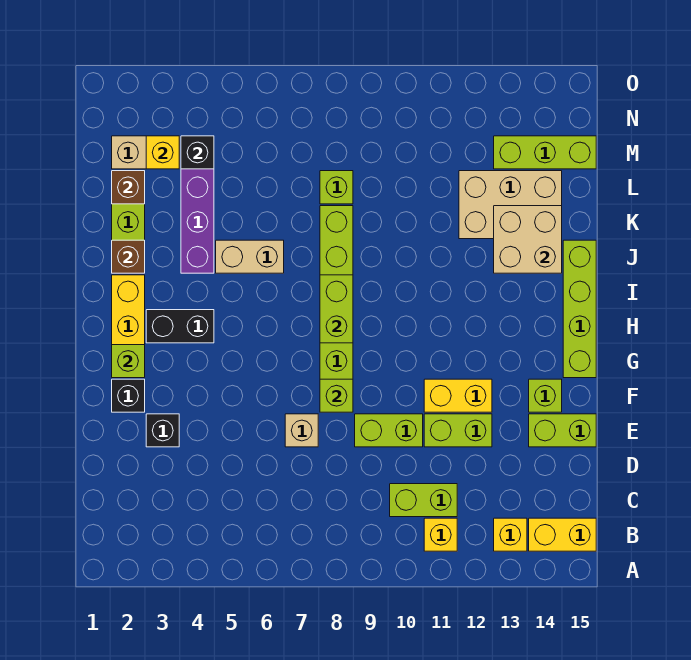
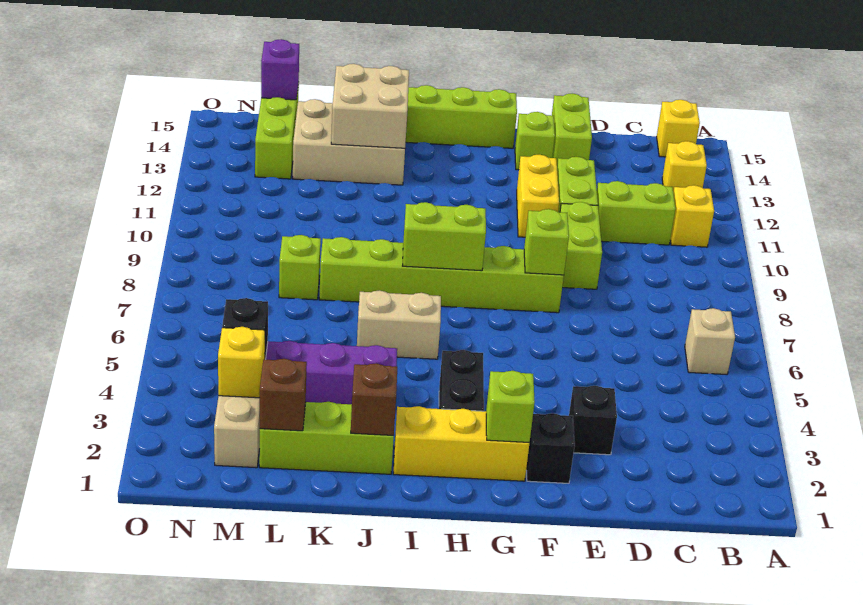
yellow brick B14:B15 level 1 -> yellow brick B15 level 1
lime brick C10:C11 level 1 -> lime brick C11:D11 level 1
tan brick E7 level 1 -> tan brick B6 level 1
tan brick J5:J6 level 1 -> tan brick I6:J6 level 1
tan brick K12:L14 level 1 -> tan brick J13:L14 level 1
none -> purple brick M15 level 2

